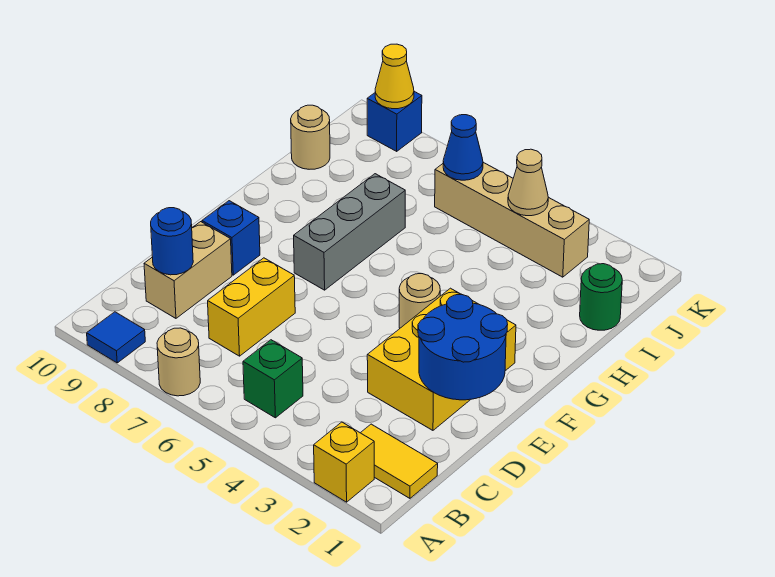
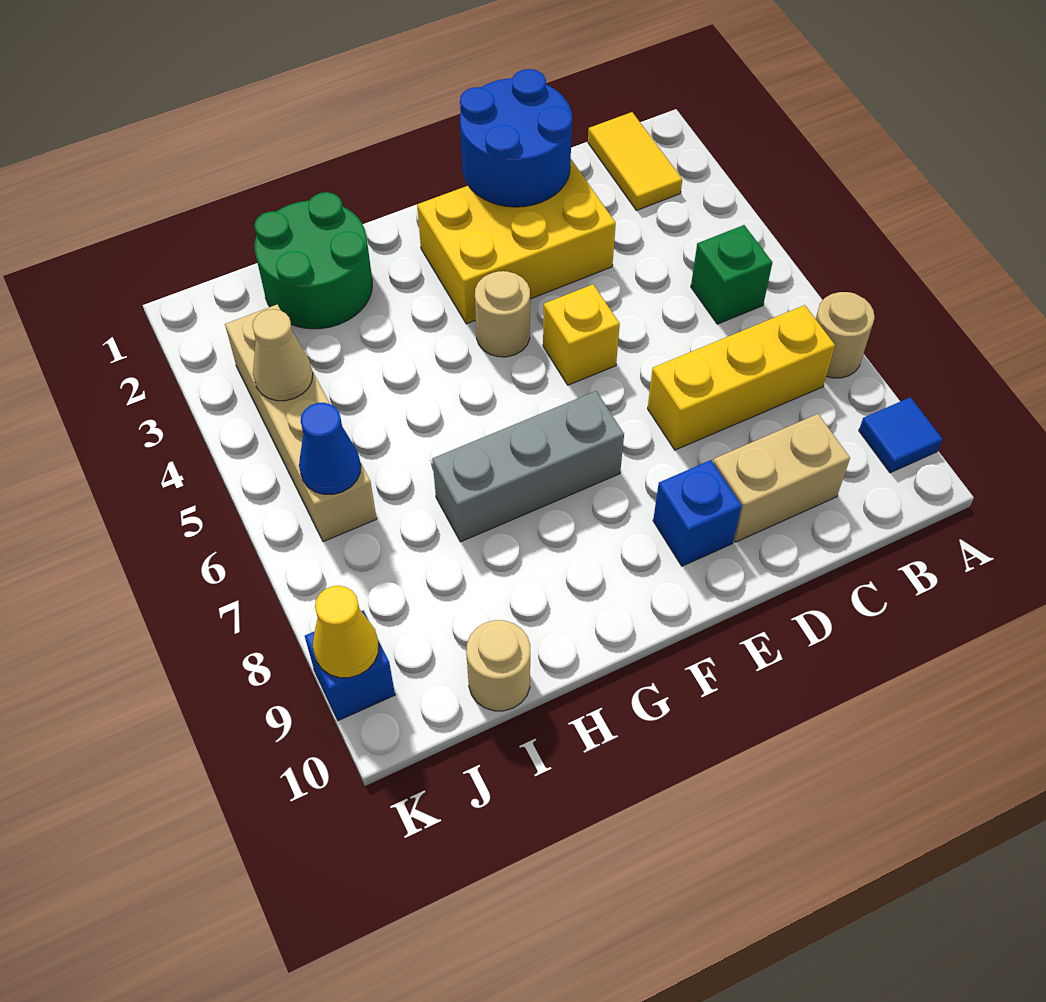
yellow brick A2 level 1 -> yellow brick E5 level 1
yellow brick C7:D7 level 1 -> yellow brick B7:D7 level 1
blue round brick C9 level 2 -> none
green round brick I1 level 1 -> green round brick H1:I2 level 1

